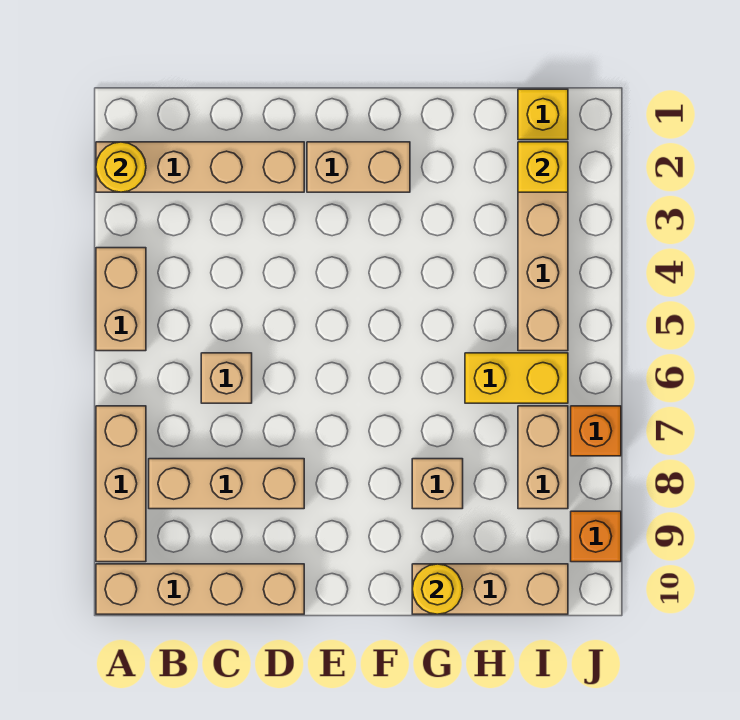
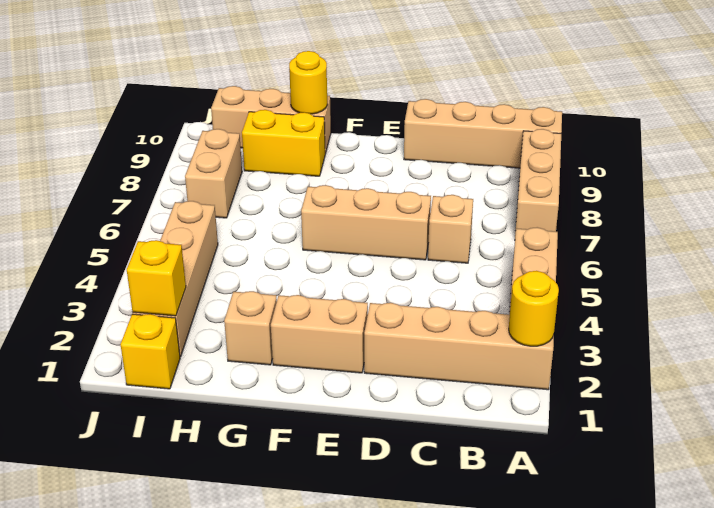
tan brick B8:D8 level 1 -> tan brick D6:F6 level 1
tan brick G8 level 1 -> tan brick G2 level 1
yellow brick H6:I6 level 1 -> yellow brick G9:H9 level 1
orange brick J7 level 1 -> none
orange brick J9 level 1 -> none

